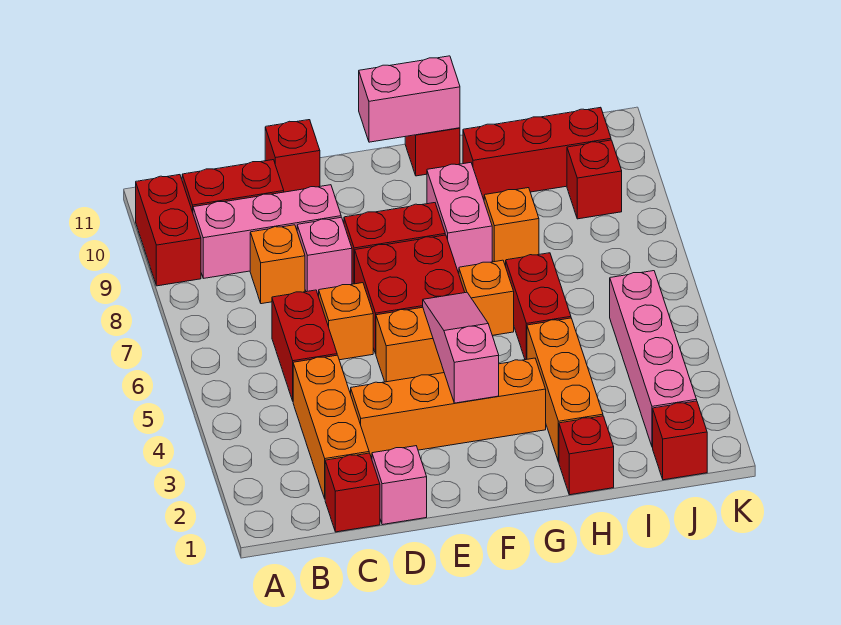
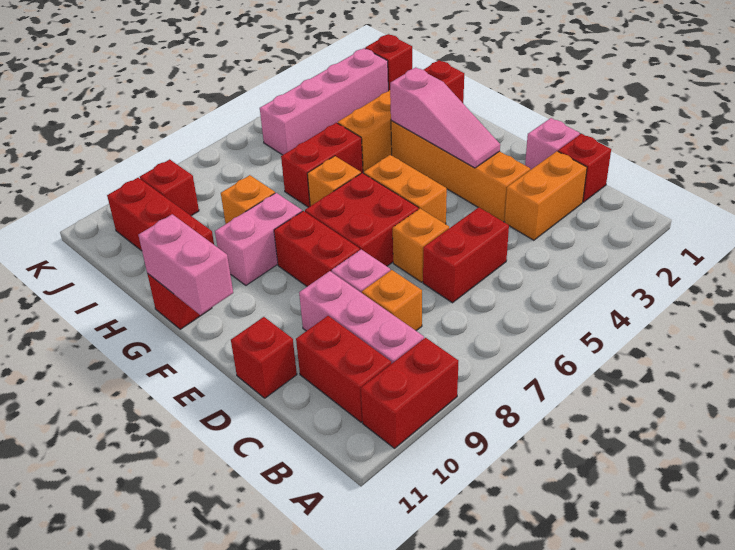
orange brick C2:C4 level 1 -> orange brick C2:C3 level 1
pink slope F3:F5 level 2 top 3 -> pink slope E3:G3 level 2 top G

